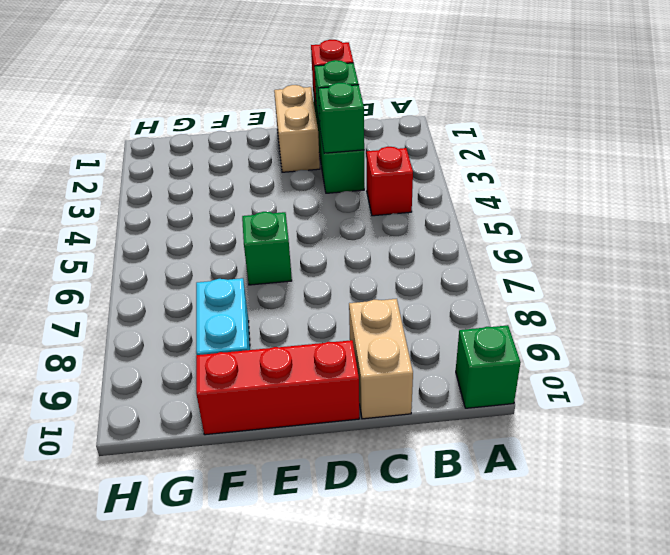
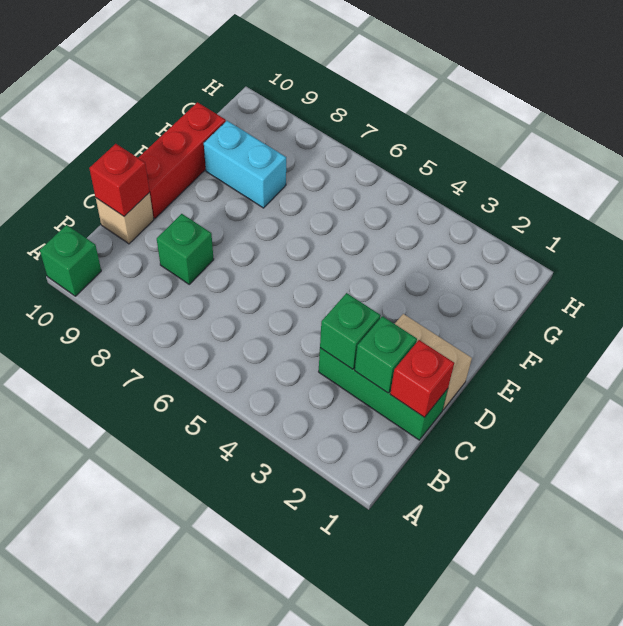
red brick B4 level 1 -> red brick C10 level 2
tan brick C9:C10 level 1 -> tan brick C10 level 1
green brick E6 level 1 -> green brick C8 level 1

